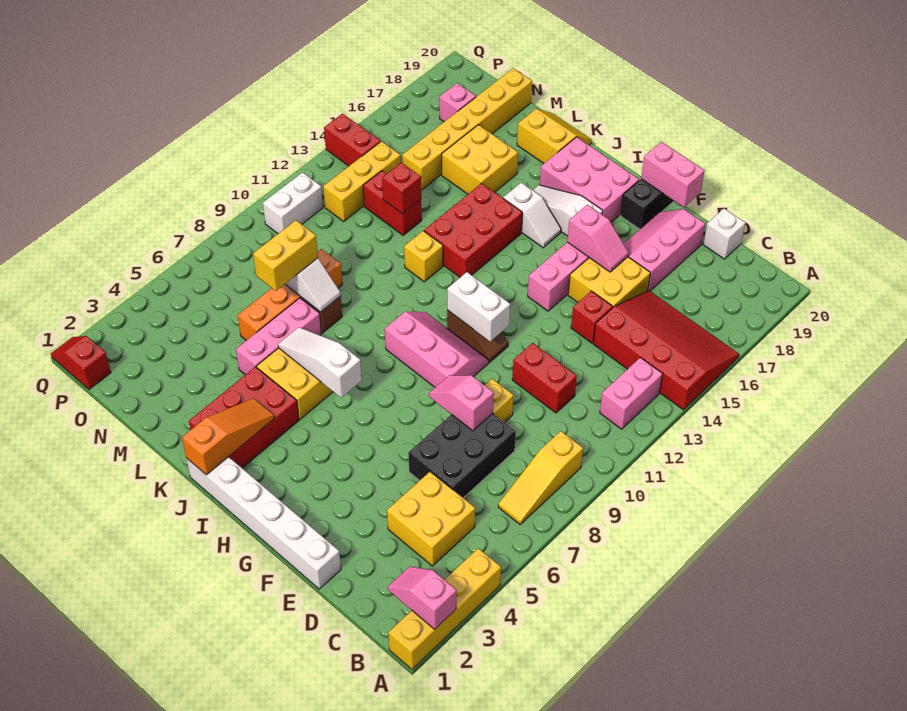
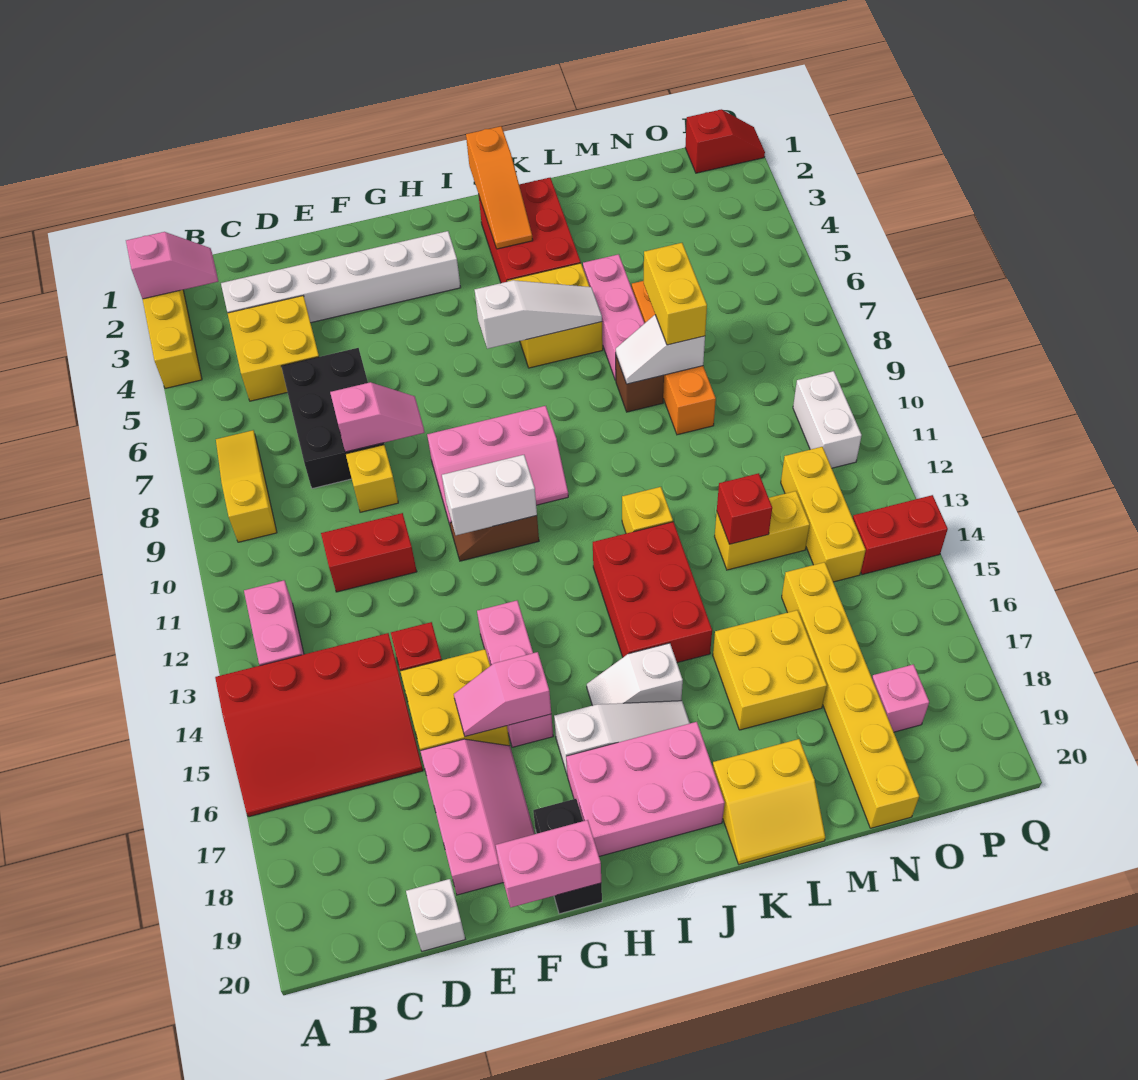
white brick E1:J1 level 1 -> white brick C3:H3 level 1
red brick M13:N13 level 1 -> yellow brick M13:N13 level 1

